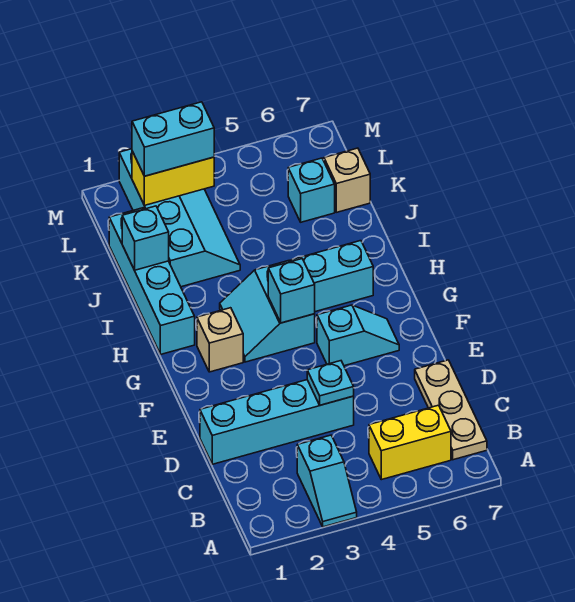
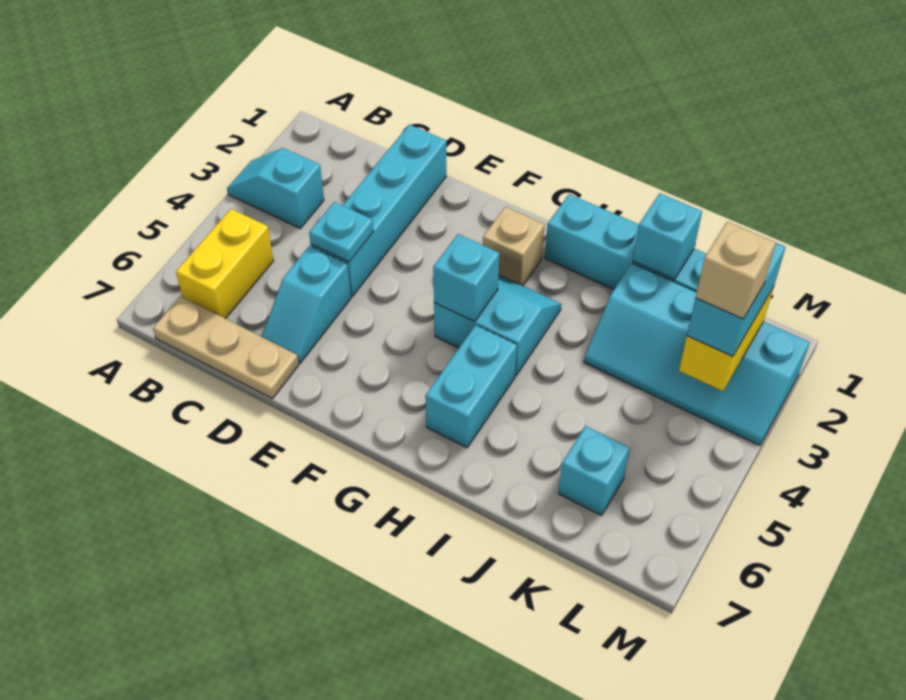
cyan slope F5:F6 level 1 top 5 -> cyan slope D5:D6 level 1 top 5
tan brick K7 level 1 -> tan brick L3 level 4

